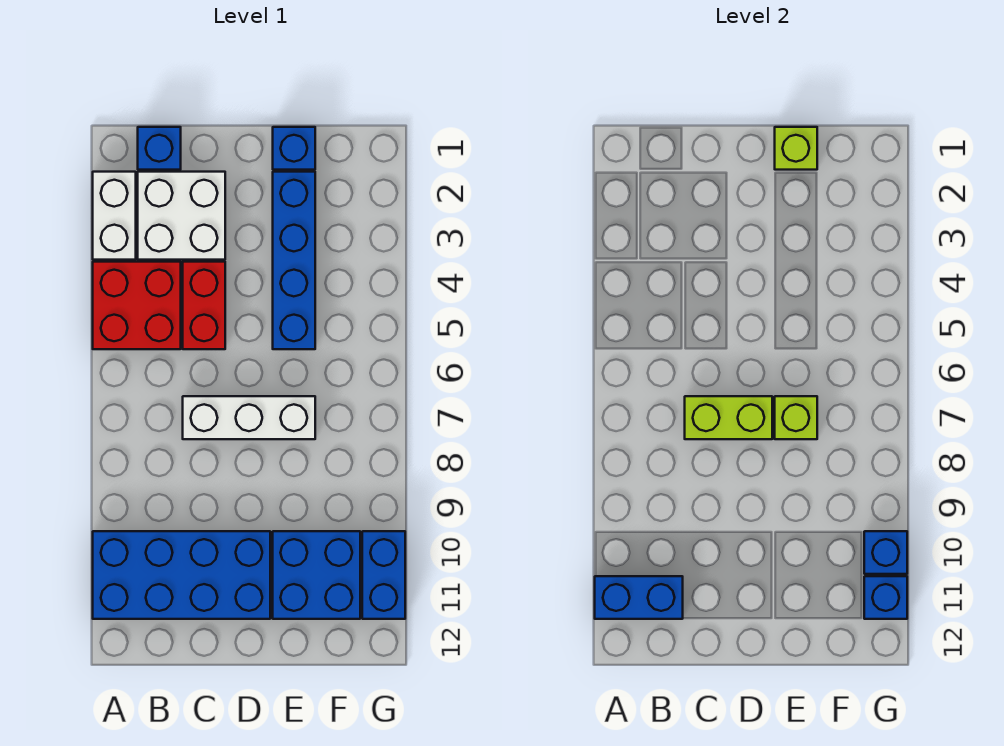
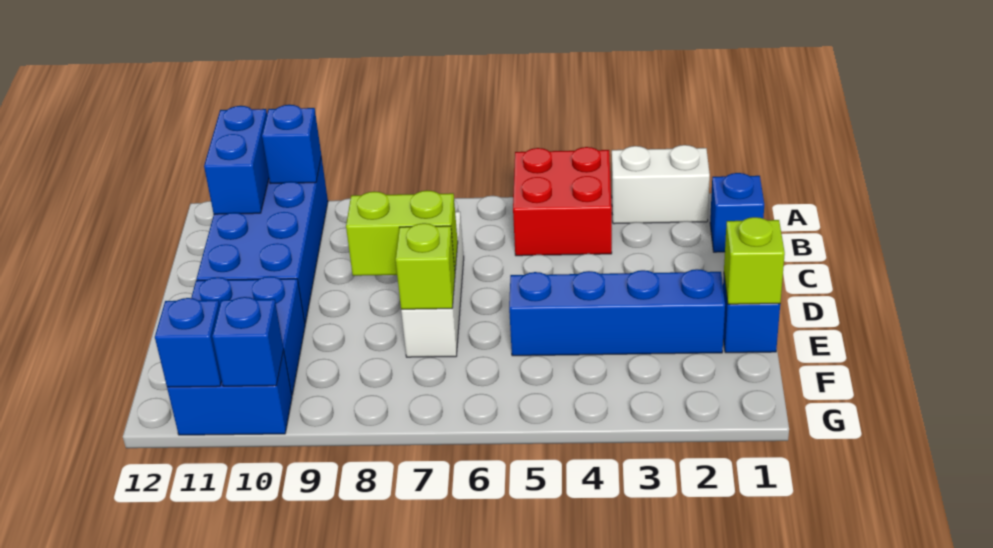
none -> blue brick A10 level 2
white brick B2:C3 level 1 -> none
red brick C4:C5 level 1 -> none
lime brick C7:D7 level 2 -> lime brick D7:D8 level 2

